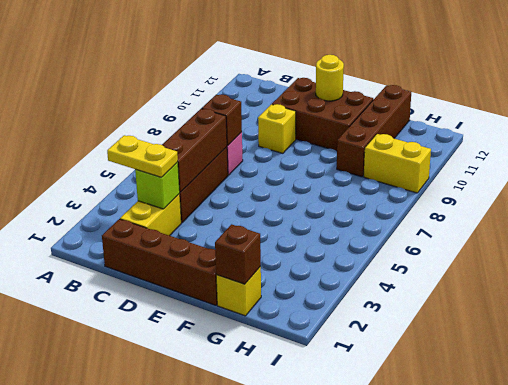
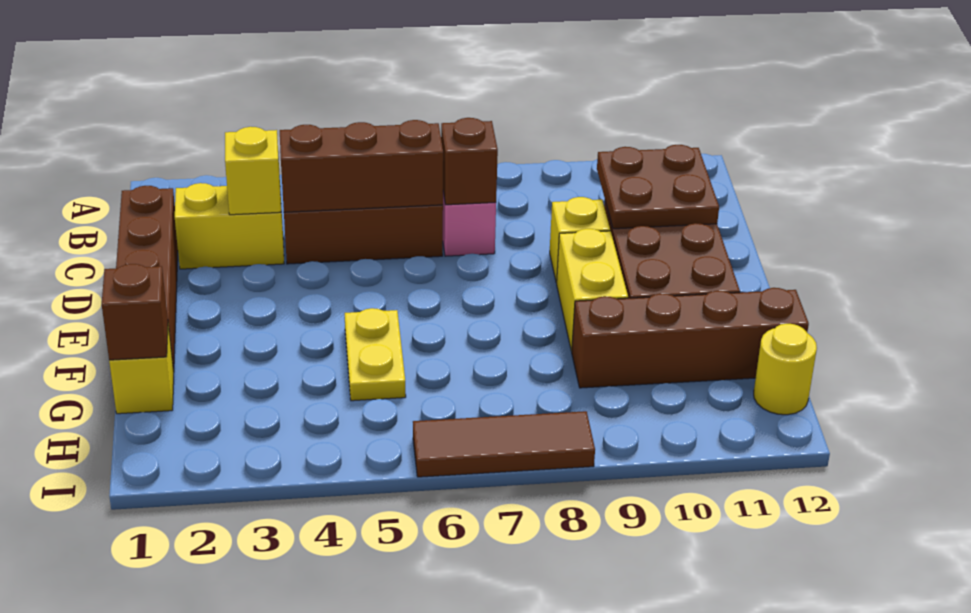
yellow plate B3:C3 level 3 -> yellow plate F5:G5 level 1
lime brick C3 level 2 -> yellow brick C3 level 2
none -> brown plate C10:D11 level 2
yellow round brick E11 level 2 -> yellow round brick H12 level 1
yellow brick H9:I9 level 1 -> yellow brick E9:F9 level 1
none -> brown tile I6:I8 level 1

